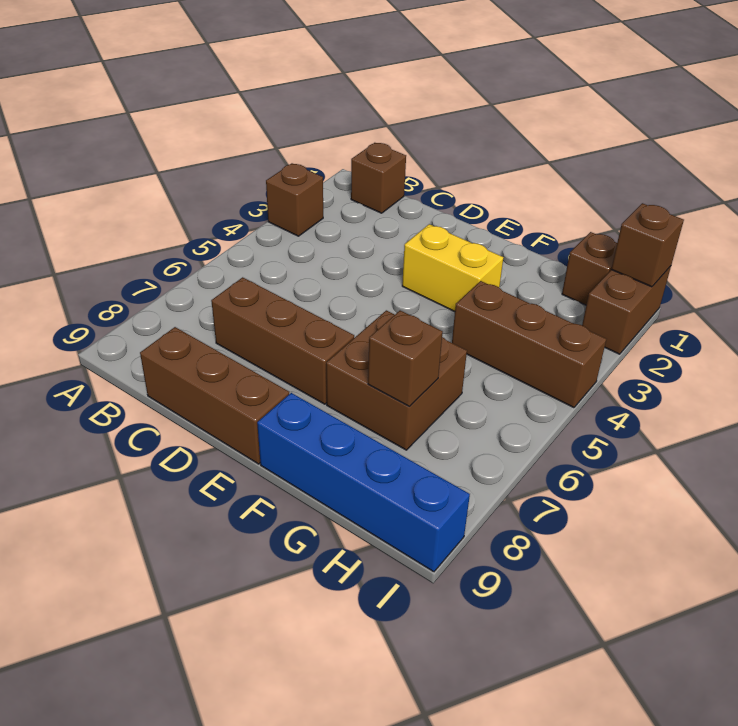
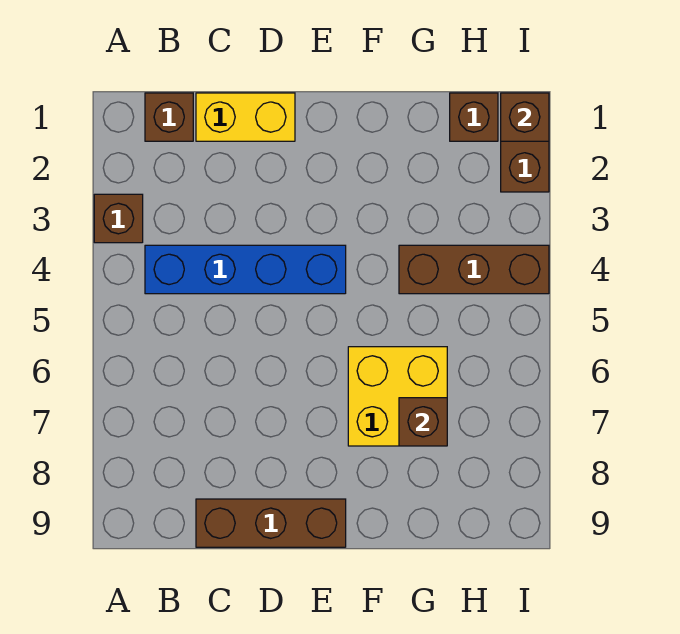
brown brick C7:E7 level 1 -> none
yellow brick E3:F3 level 1 -> yellow brick C1:D1 level 1
brown brick F6:G7 level 1 -> yellow brick F6:G7 level 1
blue brick F9:I9 level 1 -> blue brick B4:E4 level 1

